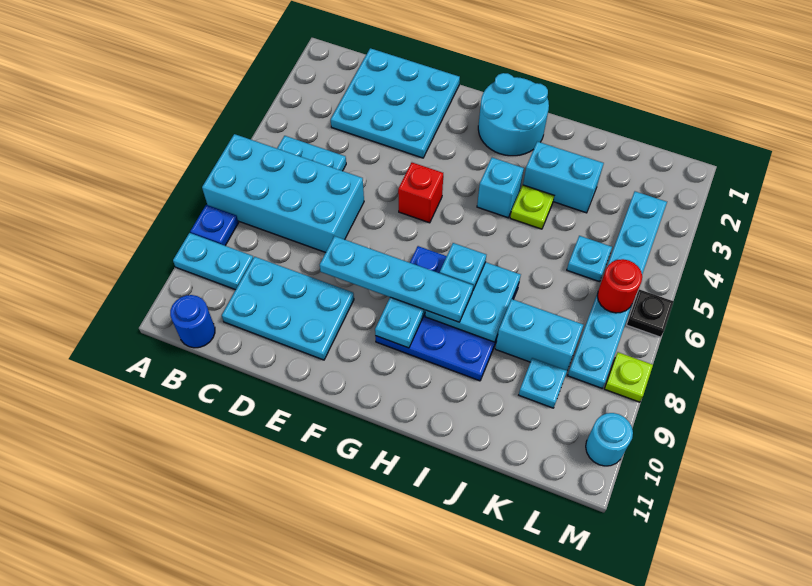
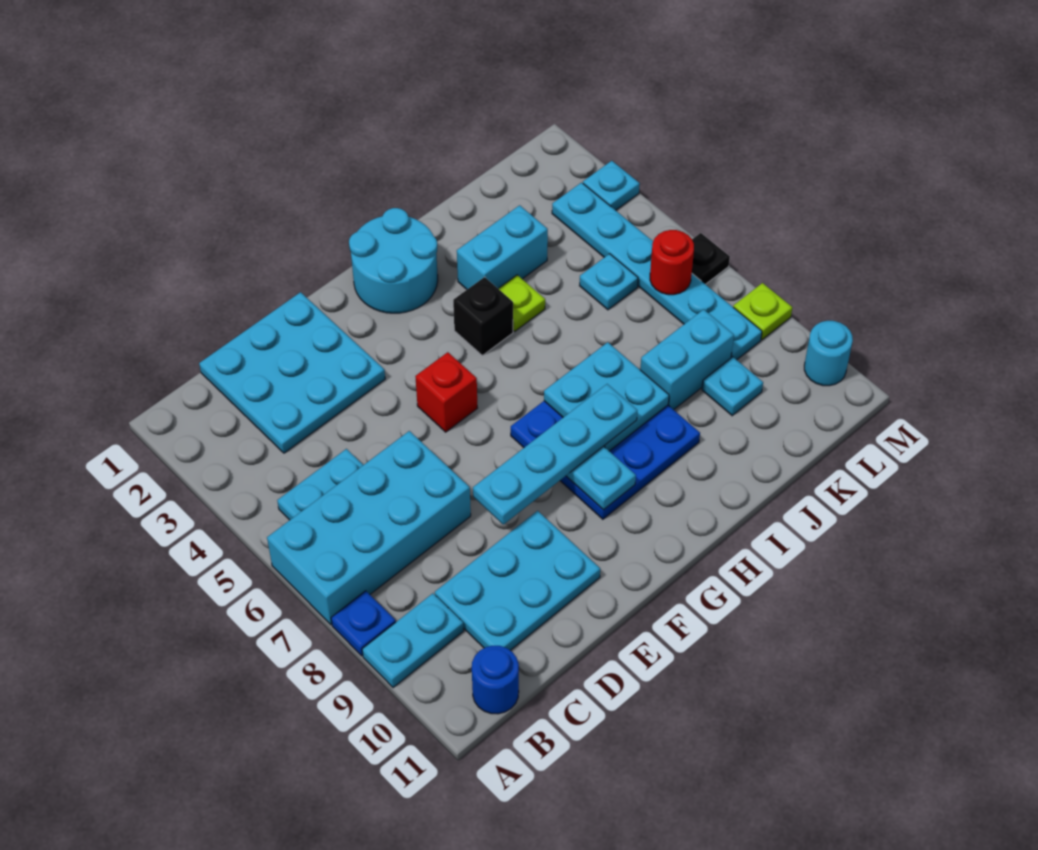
cyan brick H4 level 1 -> black brick H4 level 1
cyan plate H7 level 3 -> cyan plate M3 level 1

